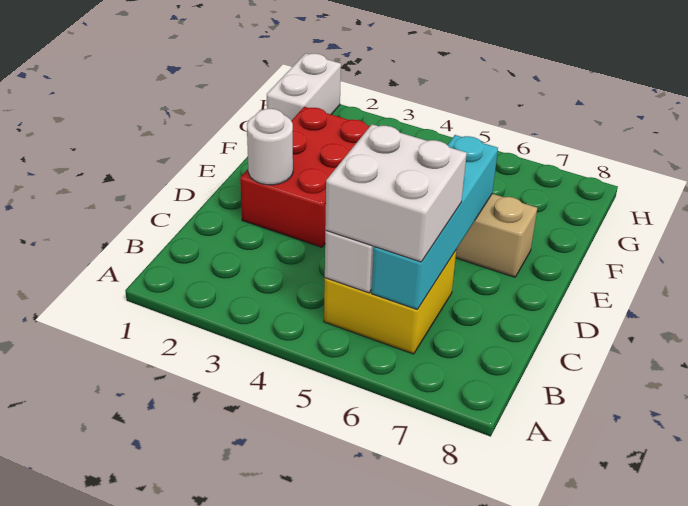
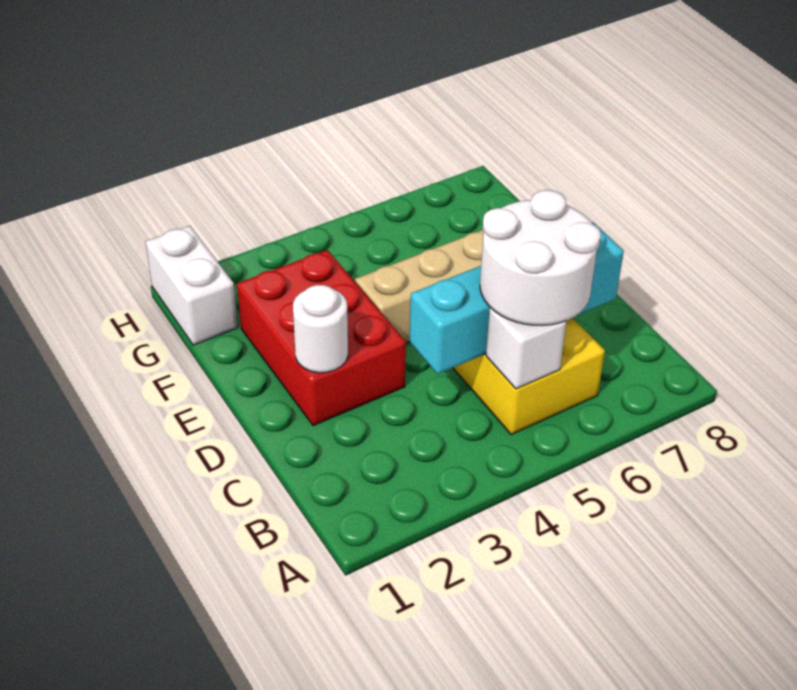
white brick B5:C6 level 3 -> white round brick B5:C6 level 3
cyan brick B6:E6 level 2 -> cyan brick C4:C7 level 2

